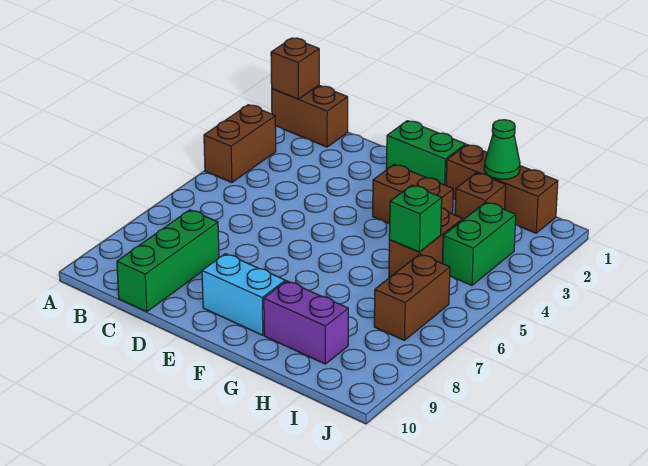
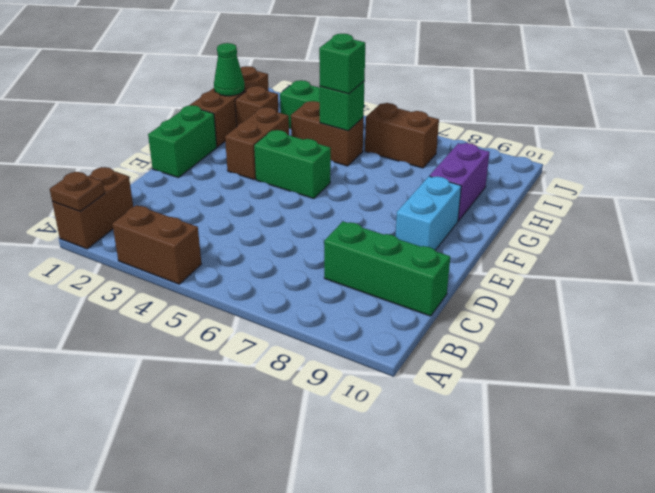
brown brick A1 level 2 -> brown plate A1 level 2
none -> green brick F4:F5 level 1
none -> green brick H5 level 3

